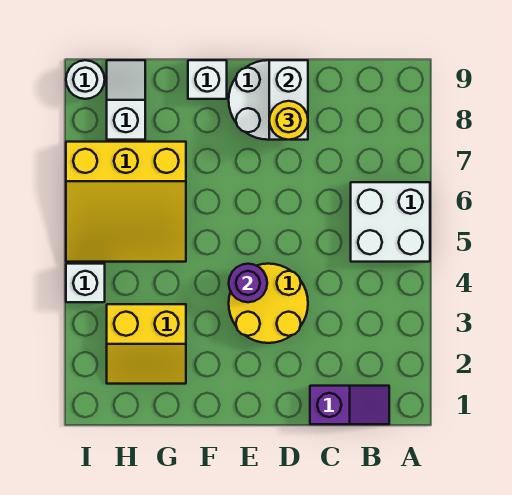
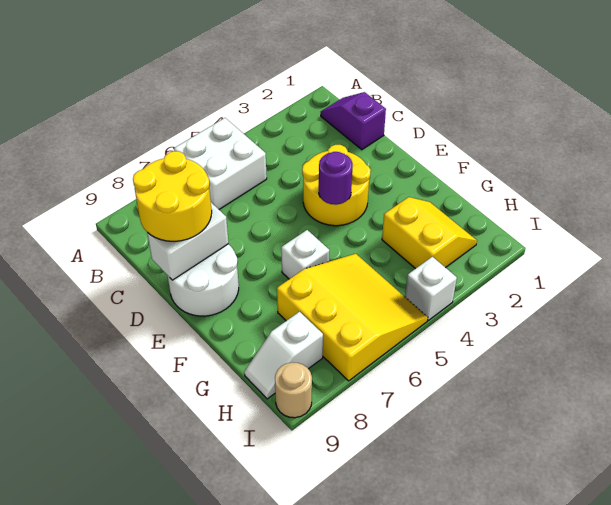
yellow round brick D8 level 3 -> yellow round brick C8:D9 level 3
white brick F9 level 1 -> white brick F6 level 1
white round brick I9 level 1 -> tan round brick I9 level 1

